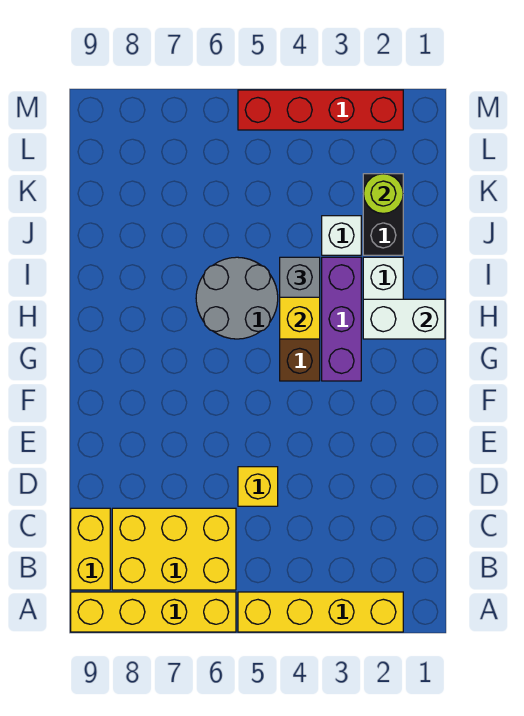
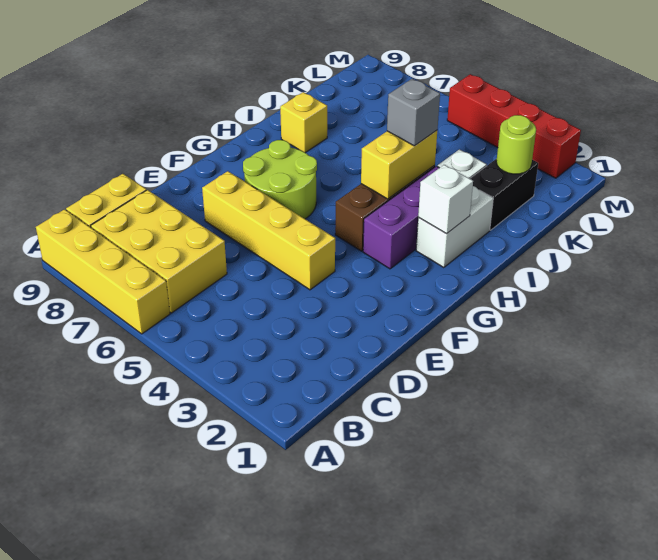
yellow brick A2:A5 level 1 -> yellow brick E4:E7 level 1
yellow brick D5 level 1 -> yellow brick I8 level 1
none -> lime round brick F6:G7 level 1
white brick H1:H2 level 2 -> white brick H2 level 2
grey round brick H5:I6 level 1 -> none

